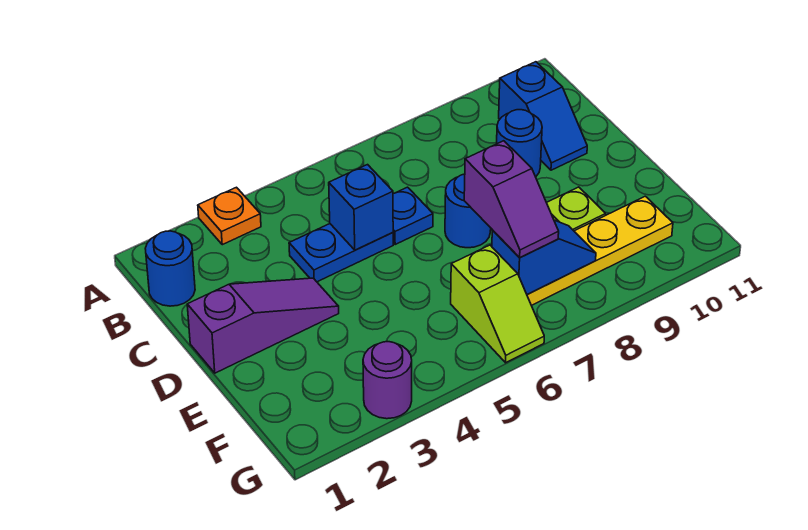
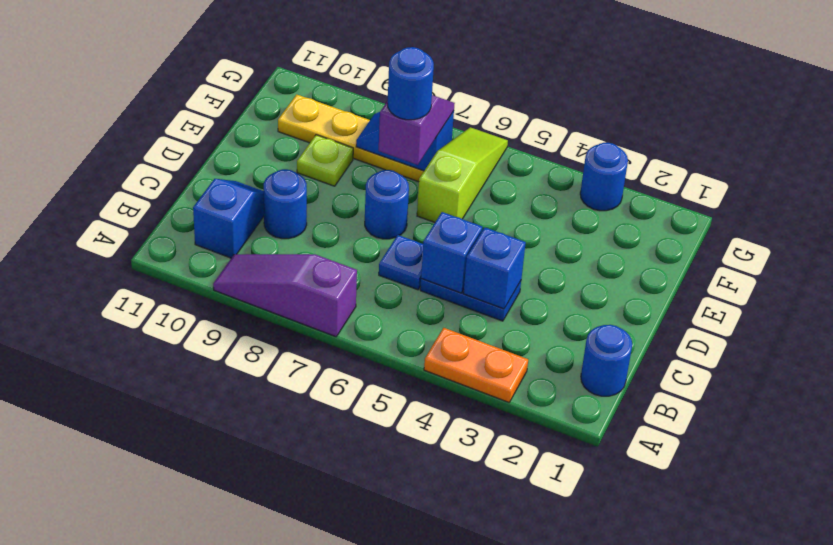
orange plate A3 level 1 -> orange plate A3:A4 level 1
none -> blue brick C4 level 2
purple slope D1:D3 level 1 top 1 -> purple slope A7:A9 level 1 top 7
none -> blue round brick E7 level 4
lime slope F6:G6 level 1 top F -> lime slope E6:G6 level 1 top E
purple round brick G3 level 1 -> blue round brick G3 level 1

